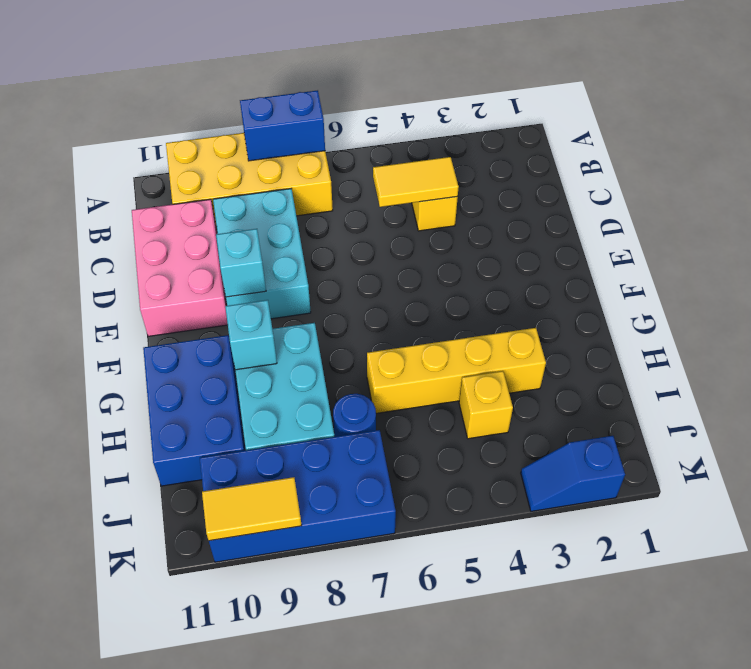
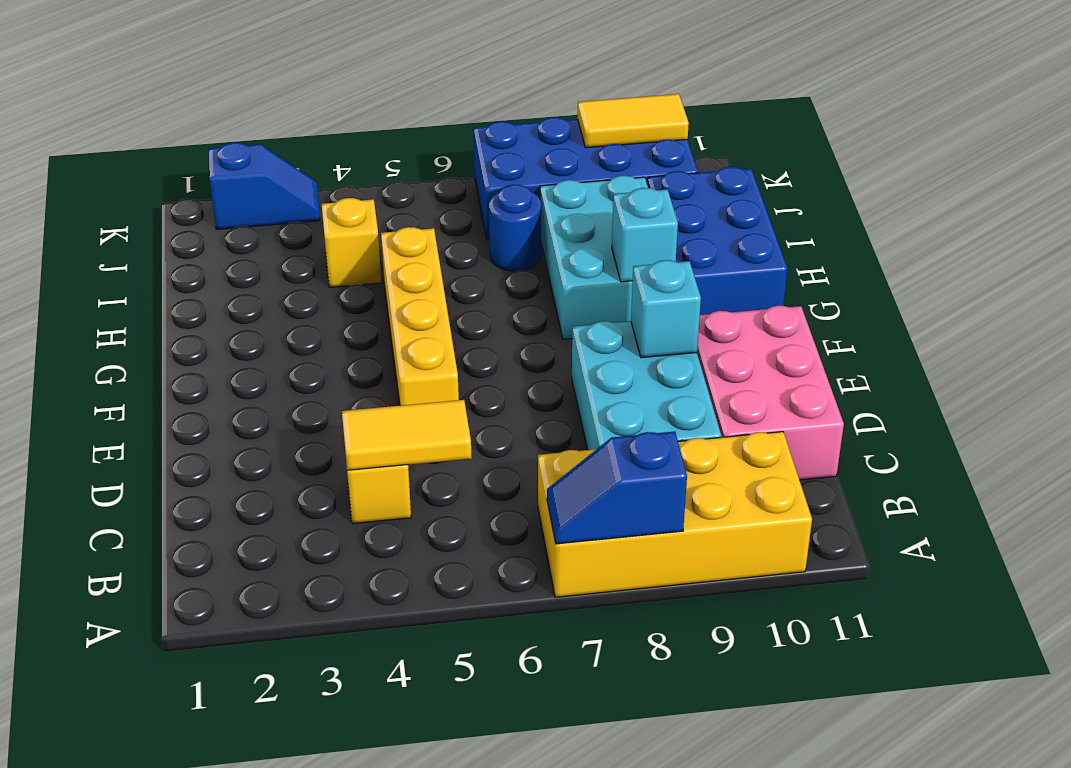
blue brick A7:A8 level 2 -> blue slope A7:A8 level 2 top 8
yellow brick H3:H6 level 1 -> yellow brick E5:H5 level 1

